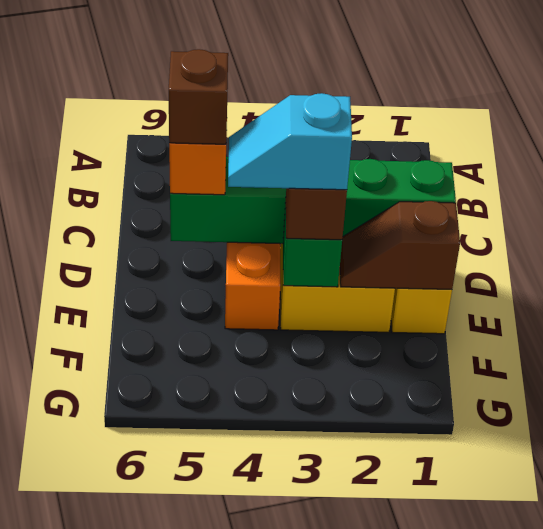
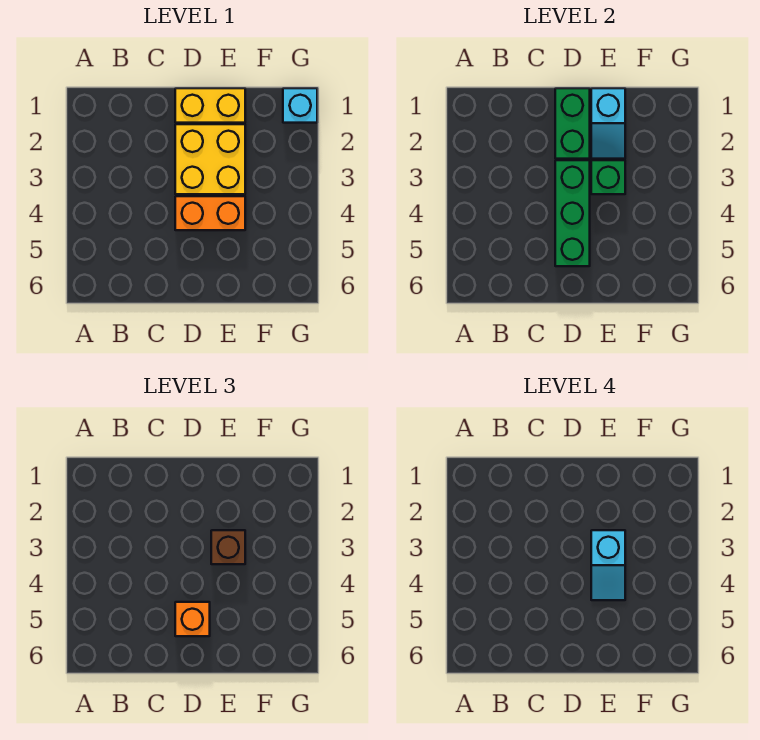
brown brick D5 level 4 -> none
brown slope E1:E2 level 2 top 1 -> cyan slope E1:E2 level 2 top 1
none -> cyan brick G1 level 1

